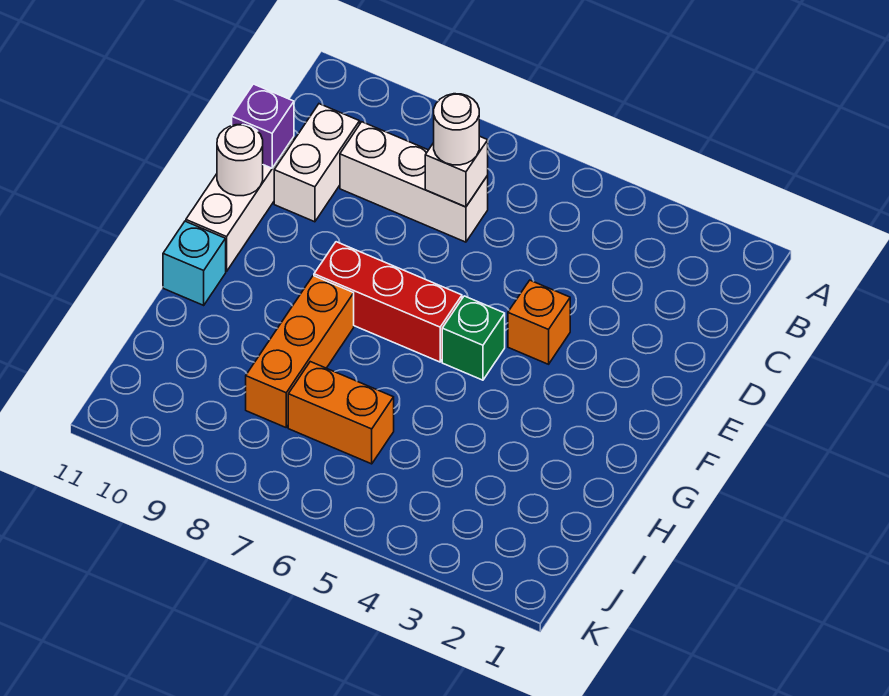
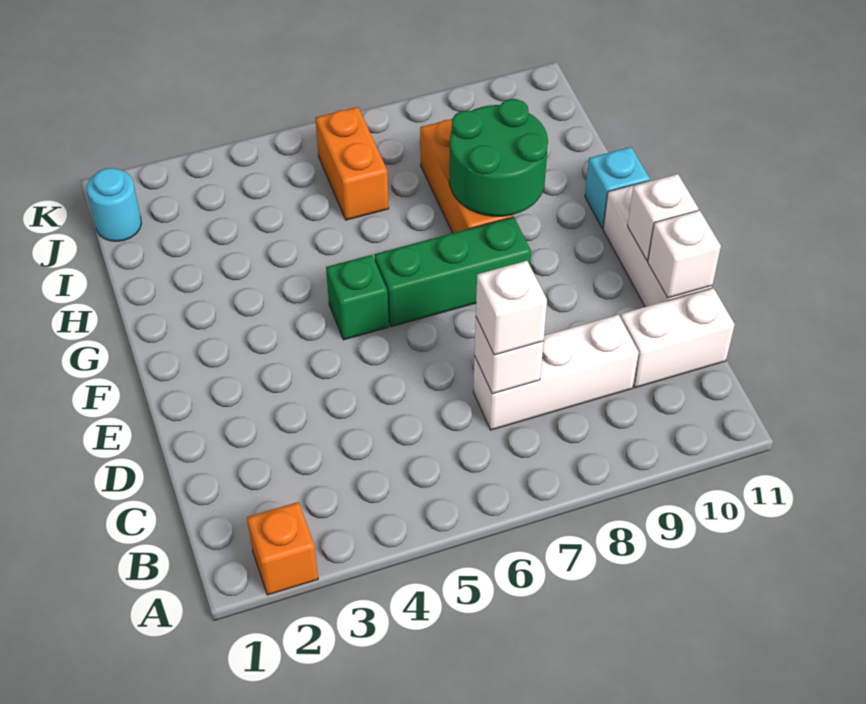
white round brick C7 level 3 -> white brick C7 level 3
white brick C10:D10 level 1 -> white brick C10:C11 level 1
purple brick D11 level 2 -> white brick D11 level 2
orange brick E4 level 1 -> orange brick A2 level 1
white round brick E11 level 2 -> white brick E11 level 2
red brick F6:F8 level 1 -> green brick F6:F8 level 1
none -> green round brick G8:H9 level 2
orange brick I6:I7 level 1 -> orange brick I6:J6 level 1
none -> cyan round brick J1 level 1

